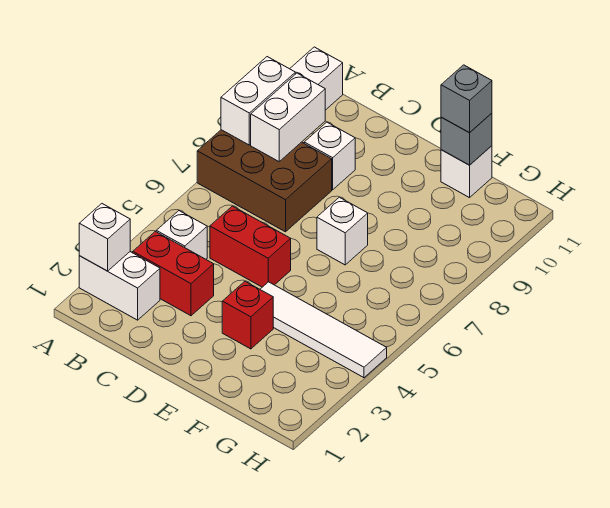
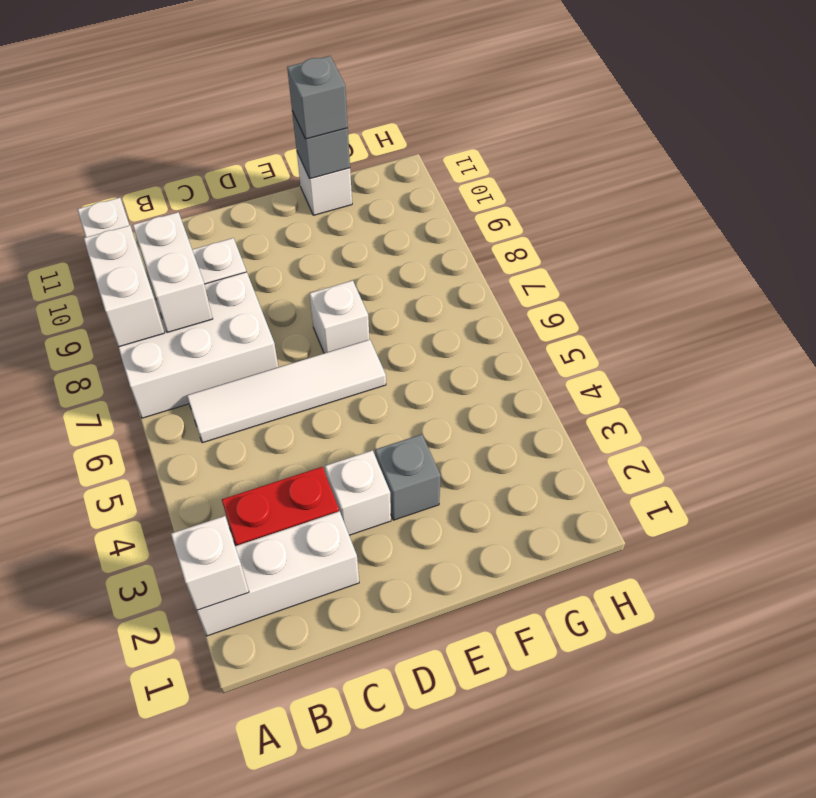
white brick A2:B2 level 1 -> white brick A2:C2 level 1
brown brick A7:C8 level 1 -> white brick A7:C8 level 1
white brick B4 level 1 -> white brick D3 level 1
red brick C5:D5 level 1 -> none
red brick E3 level 1 -> grey brick E3 level 1
white tile E4:H4 level 1 -> white tile B6:E6 level 1

